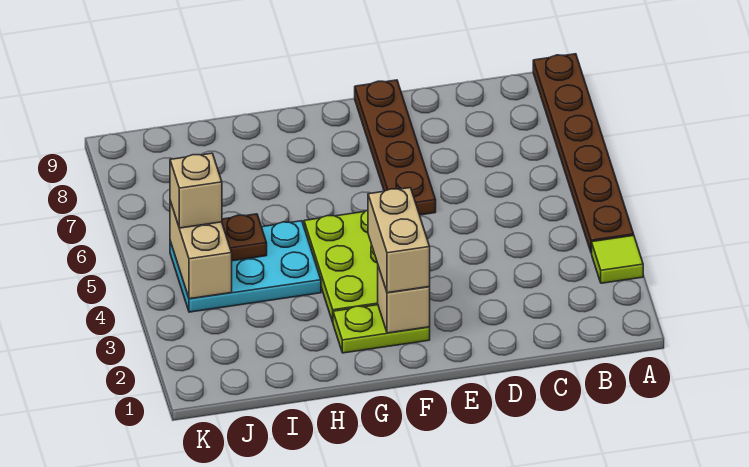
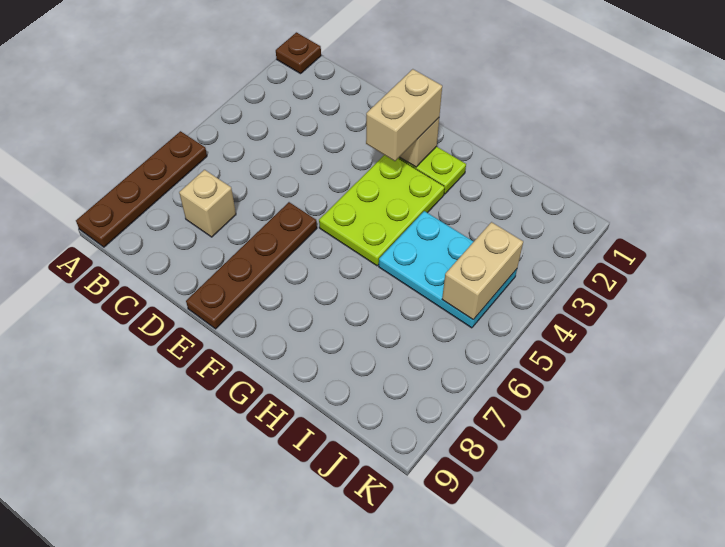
lime tile A3 level 1 -> none
brown plate A4:A9 level 1 -> brown plate A6:A9 level 1
brown plate I5 level 2 -> brown plate A1 level 1
tan brick J5 level 3 -> tan brick C7 level 1

